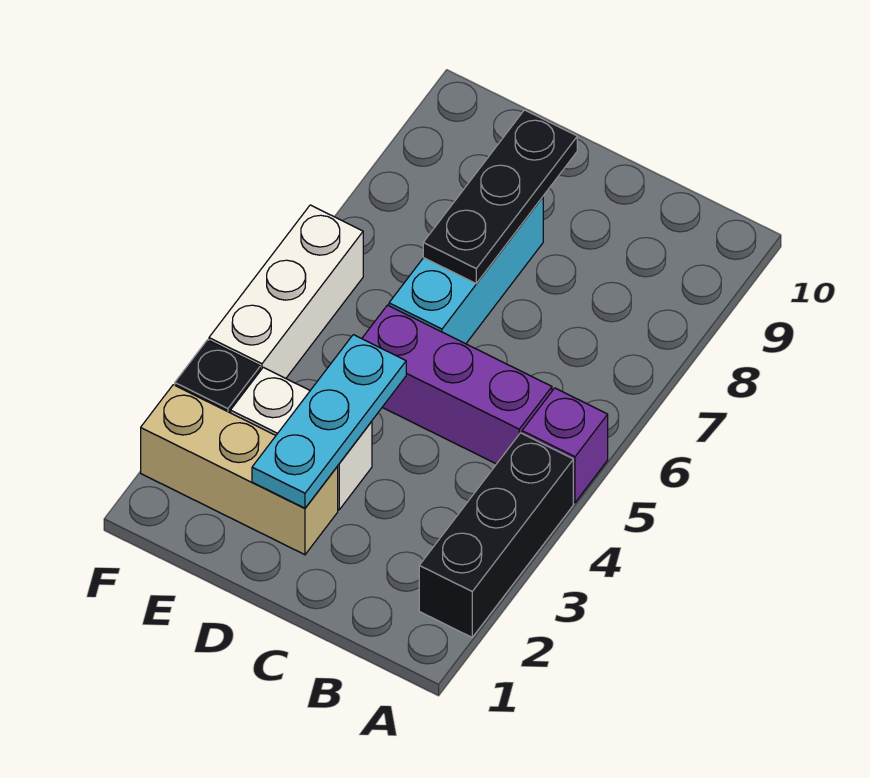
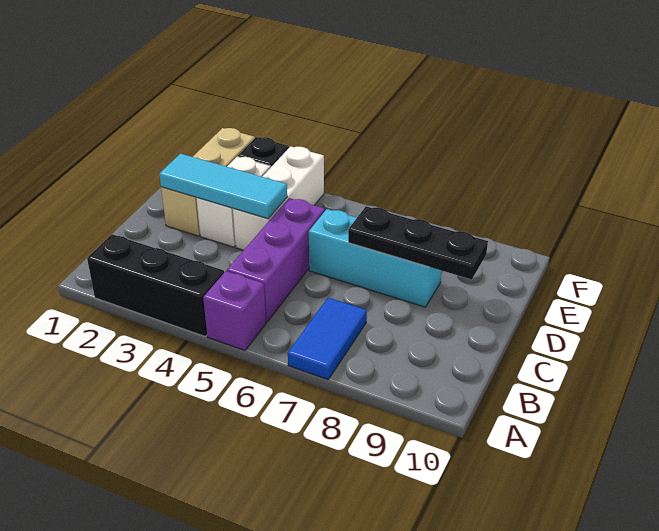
none -> blue tile A7:B7 level 1
cyan plate D2:D4 level 2 -> cyan tile D2:D4 level 2
white brick F4:F6 level 1 -> white brick D4:F4 level 1

